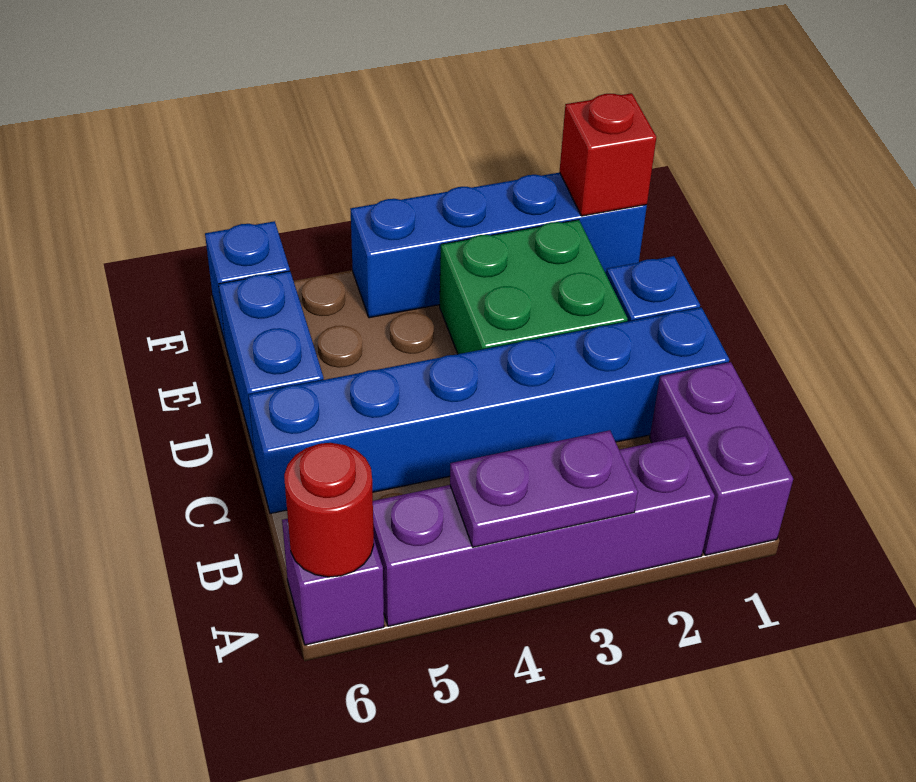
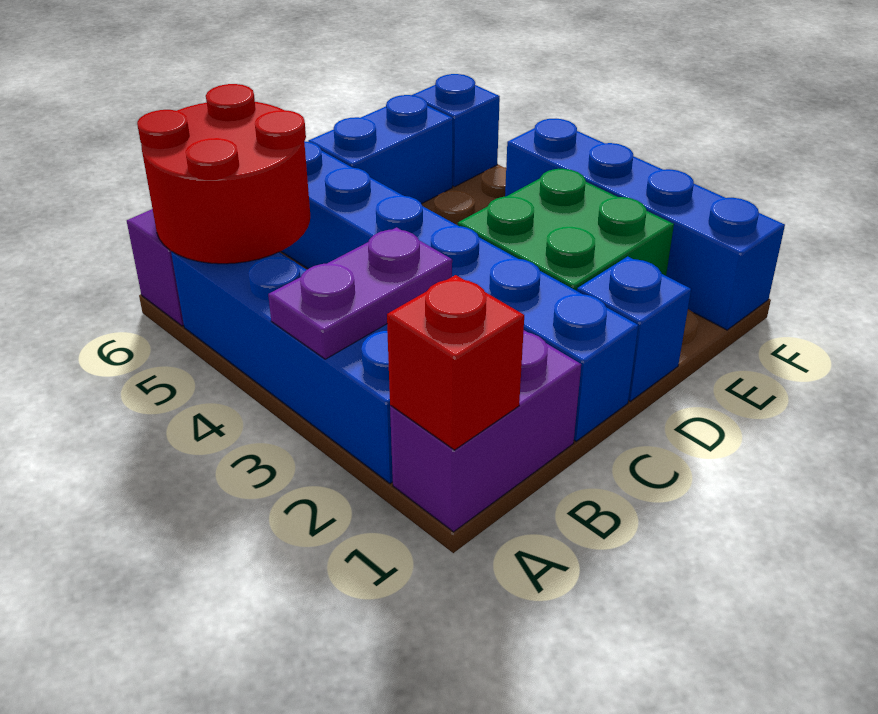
purple brick A2:A5 level 1 -> blue brick A2:A5 level 1
purple plate A3:A4 level 2 -> purple plate A3:B3 level 2
red round brick A6 level 2 -> red round brick A5:B6 level 2
red brick F1 level 2 -> red brick A1 level 2

